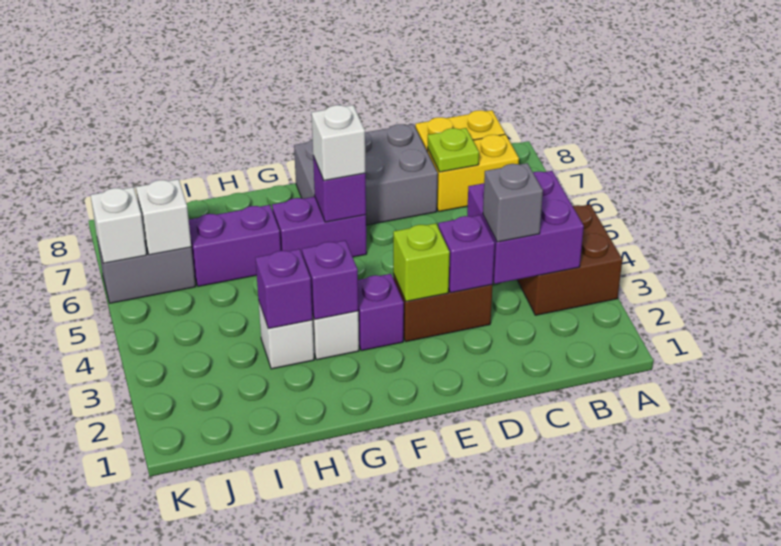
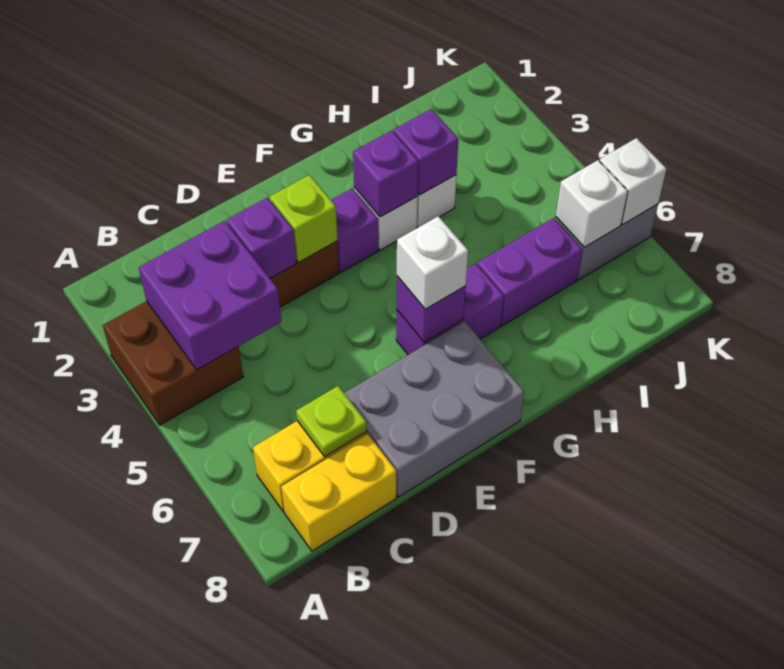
grey brick C3 level 3 -> none

